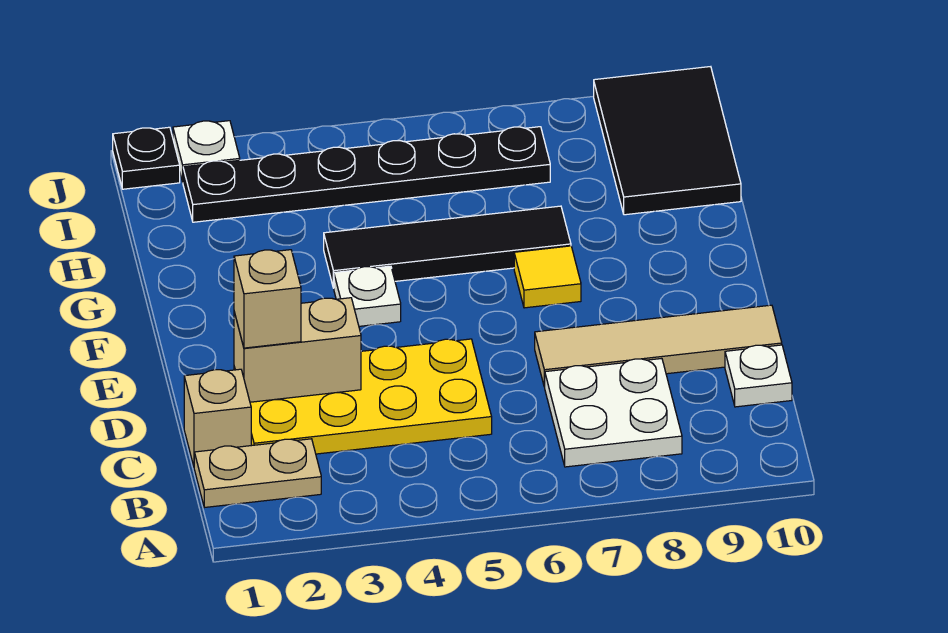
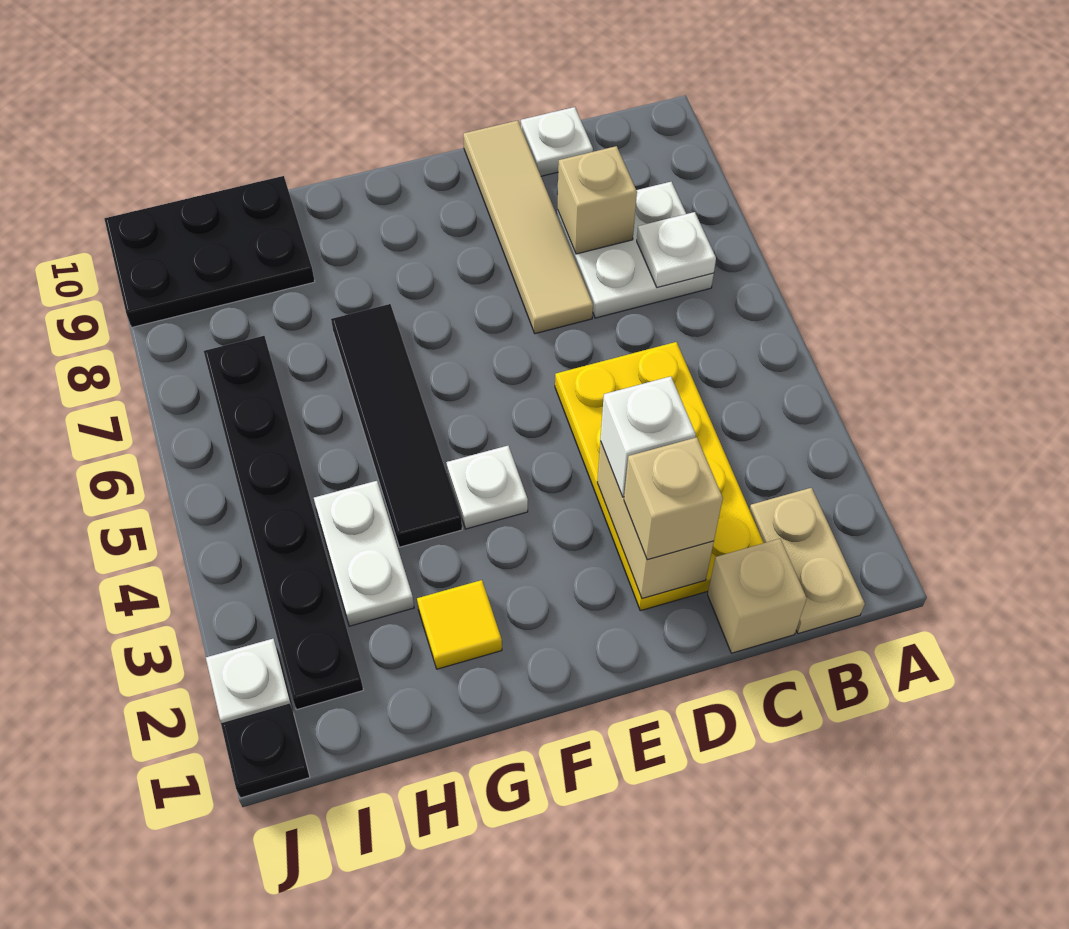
none -> white plate B7 level 2
none -> tan brick C8 level 2
none -> white brick D3 level 3
yellow tile F7 level 1 -> yellow tile G2 level 1
none -> white plate H3:H4 level 1
black tile H9:J10 level 1 -> black plate H9:J10 level 1

